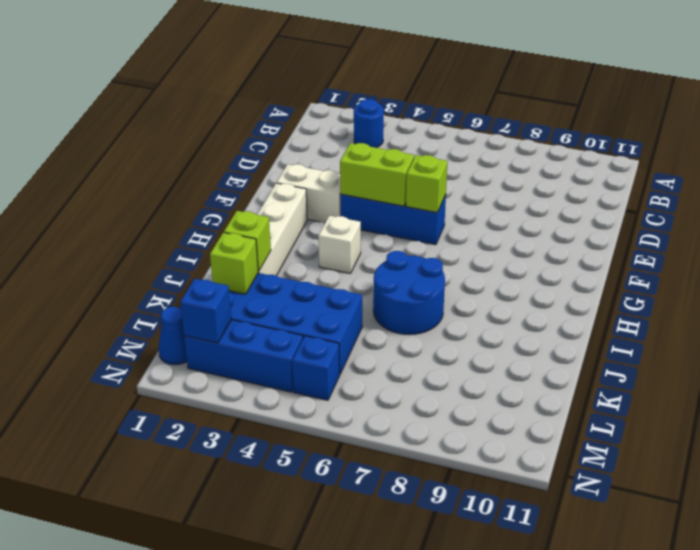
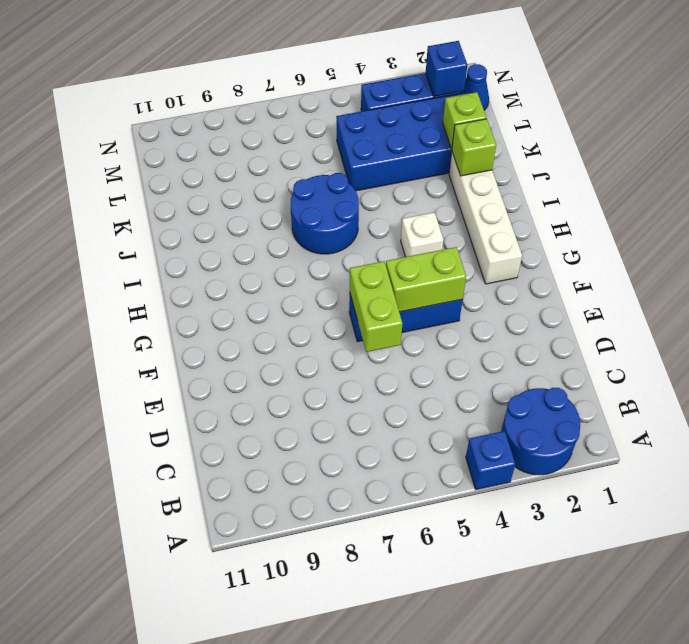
blue round brick B3 level 1 -> blue round brick A2:B3 level 1
white brick F2:F3 level 1 -> none
lime brick F6 level 2 -> lime brick E6:F6 level 2
blue brick M5 level 1 -> blue brick A4 level 1

